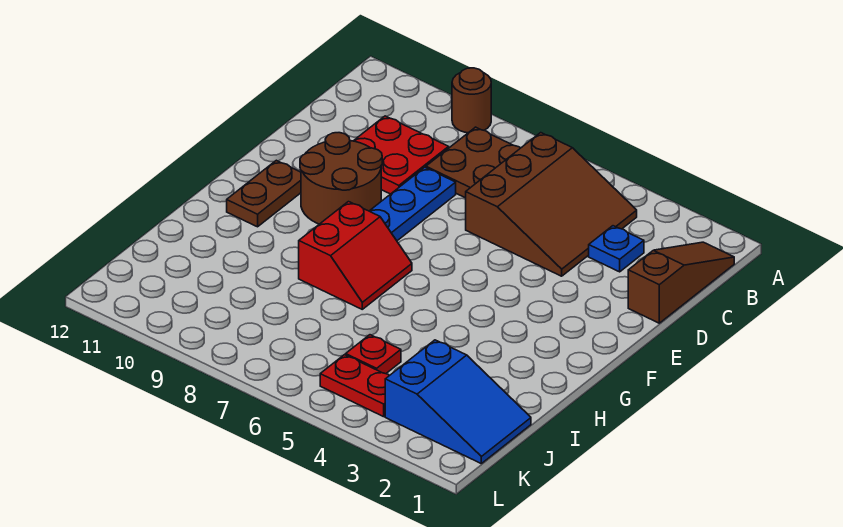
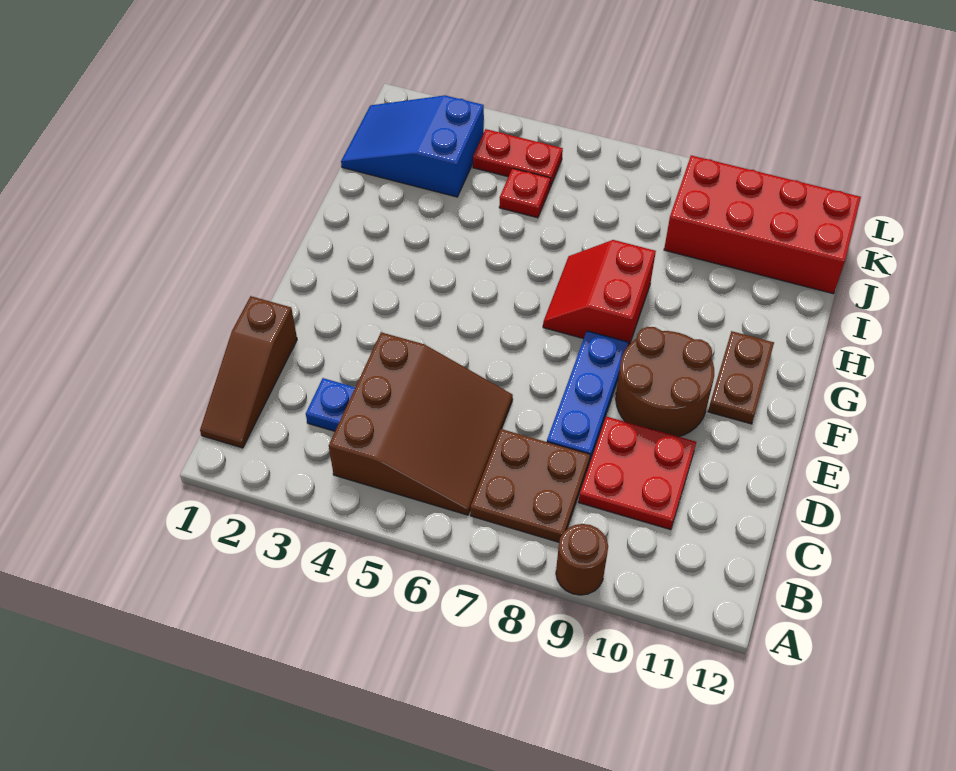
brown slope B4:D6 level 1 top 6 -> brown slope B4:D6 level 1 top 4
none -> red brick J9:K12 level 1

